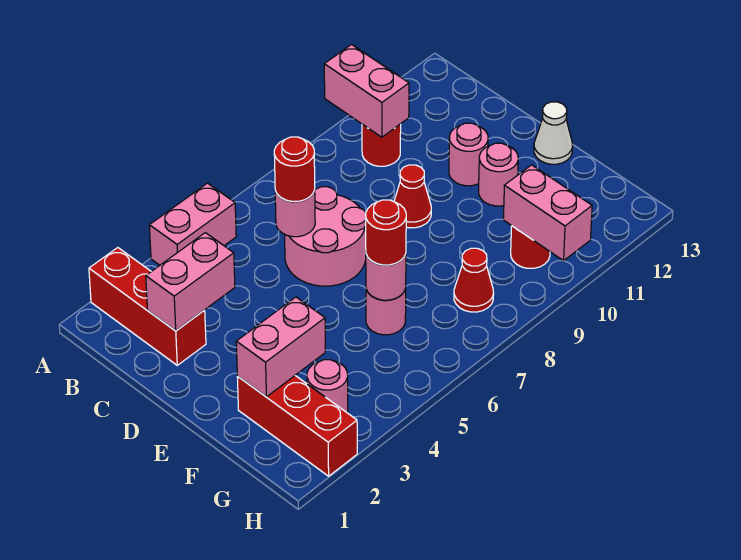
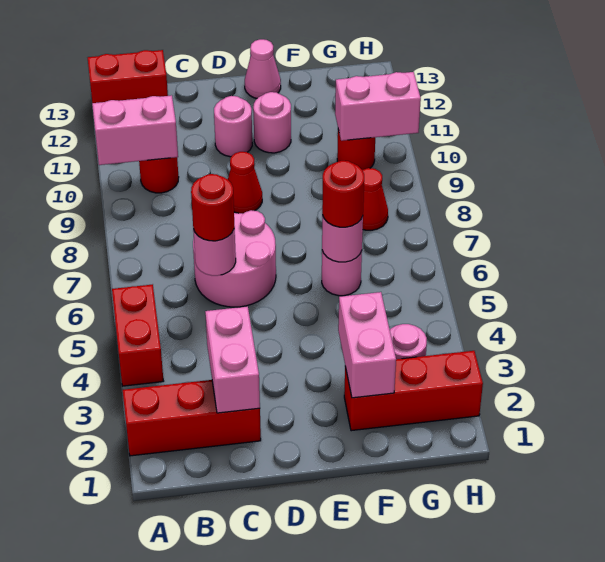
pink brick A4:A5 level 1 -> red brick A4:A5 level 1
none -> red brick A13:B13 level 1
white cone E13 level 1 -> pink cone E13 level 1

